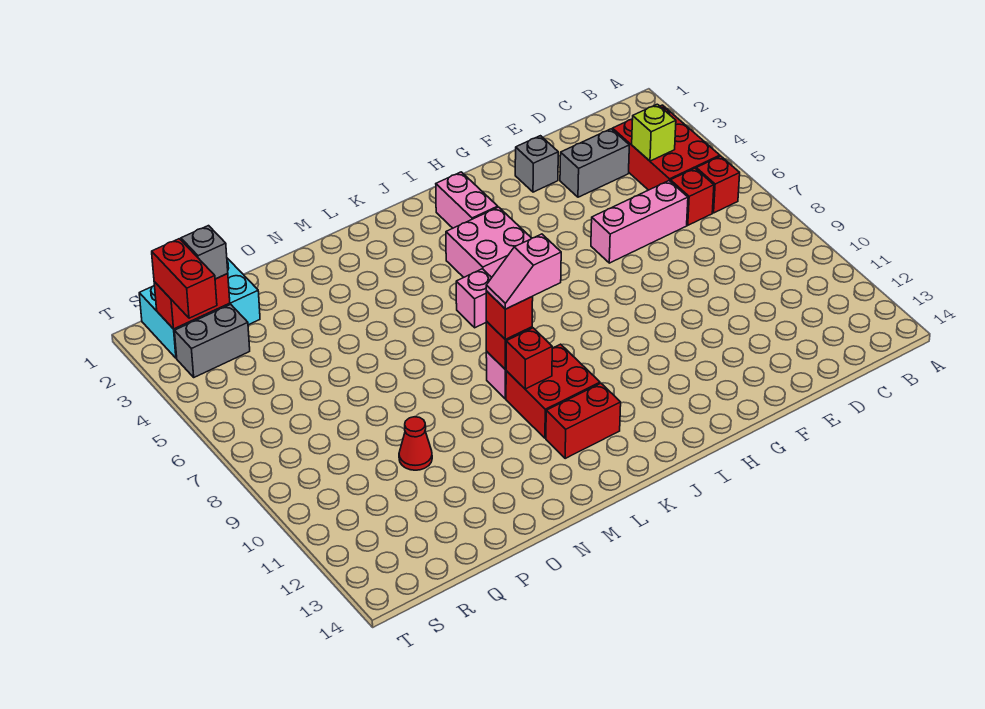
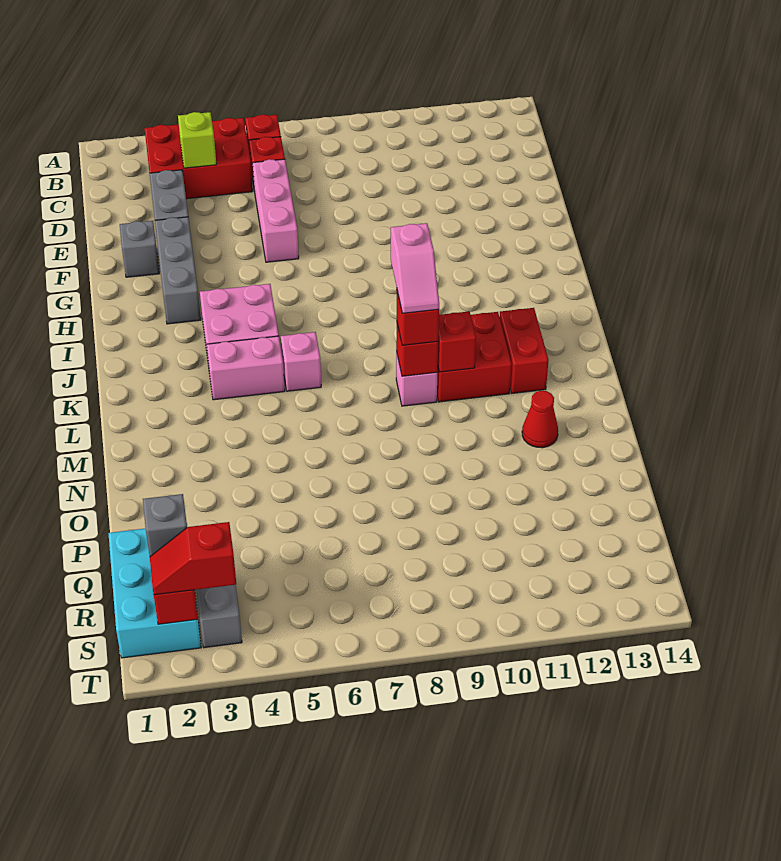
none -> grey brick F3:H3 level 1
pink brick I2:I3 level 1 -> pink brick K4:K5 level 1
red cone P10 level 1 -> red cone N12 level 1
red brick S2:S3 level 3 -> red slope S2:S3 level 3 top 3

